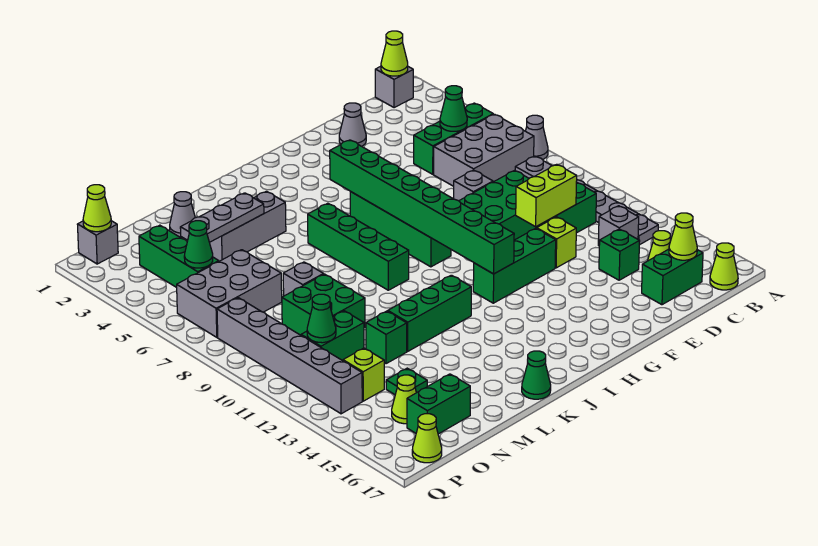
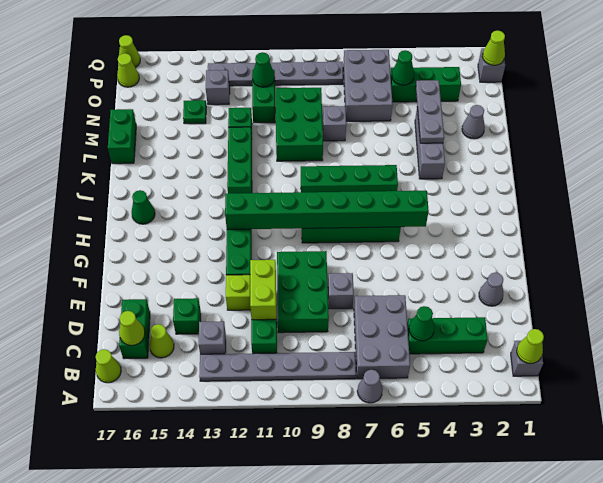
green brick B5:D5 level 1 -> green brick C3:C5 level 1
green cone K17 level 1 -> green cone I16 level 1
green brick M9:N10 level 1 -> green brick L9:N10 level 1
green brick N16:O16 level 1 -> green brick L17:M17 level 1
lime brick O13 level 1 -> grey brick O13 level 1
lime cone O15 level 1 -> lime cone Q17 level 1
grey brick P8:P13 level 1 -> grey plate P8:P13 level 1

